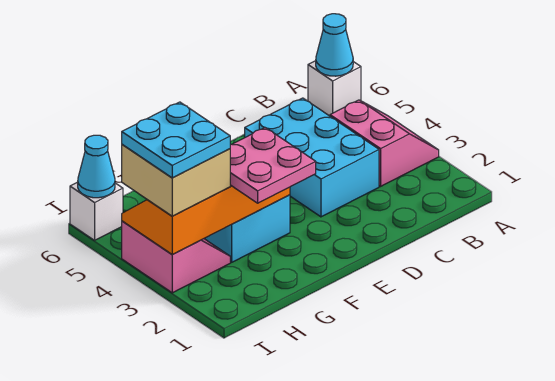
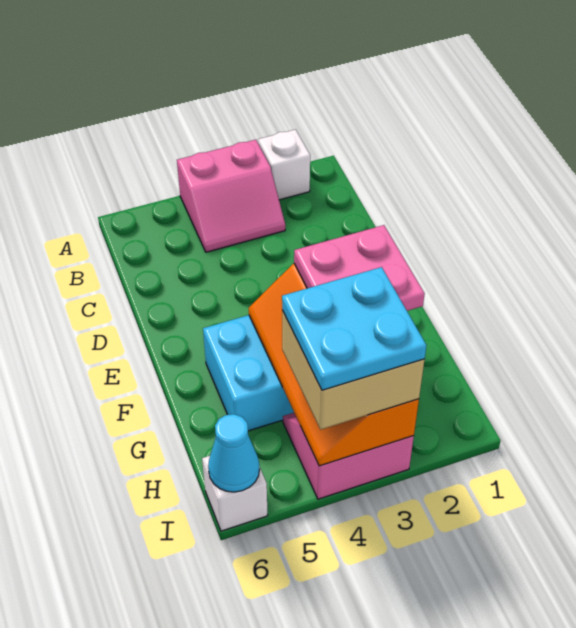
pink slope A3:B4 level 1 top B -> pink slope A3:B4 level 1 top A
white brick A6 level 1 -> white brick A2 level 1
cyan cone A6 level 2 -> none
cyan brick C3:D5 level 1 -> none

